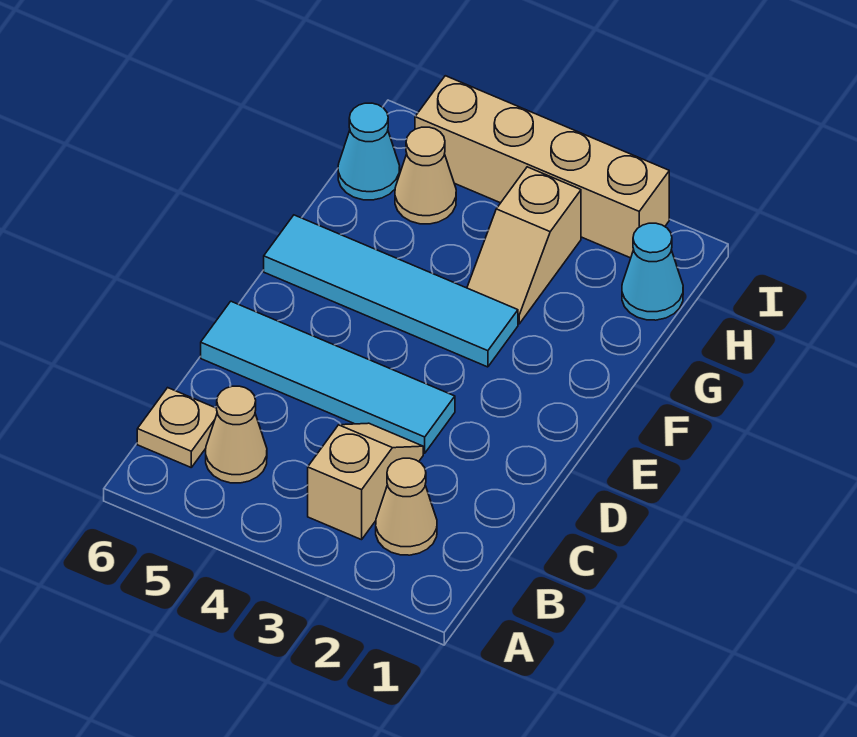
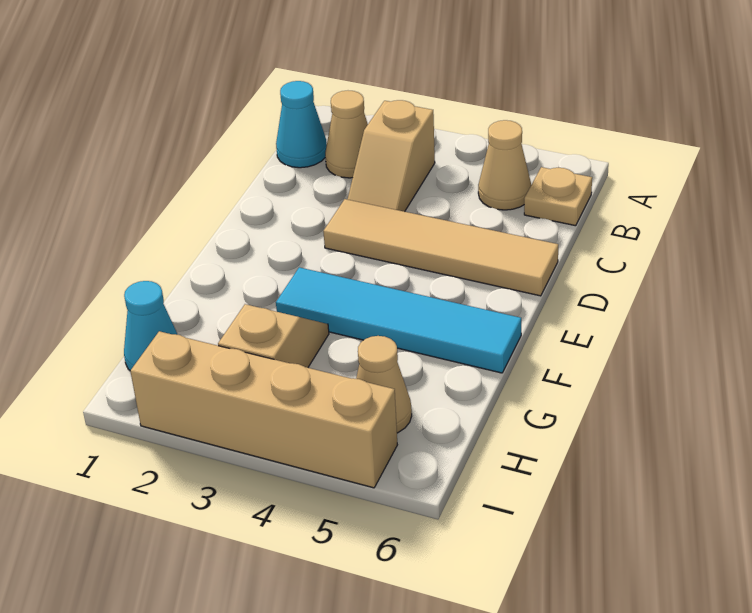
cyan tile D3:D6 level 1 -> tan tile D3:D6 level 1
cyan cone H6 level 1 -> cyan cone B1 level 1

